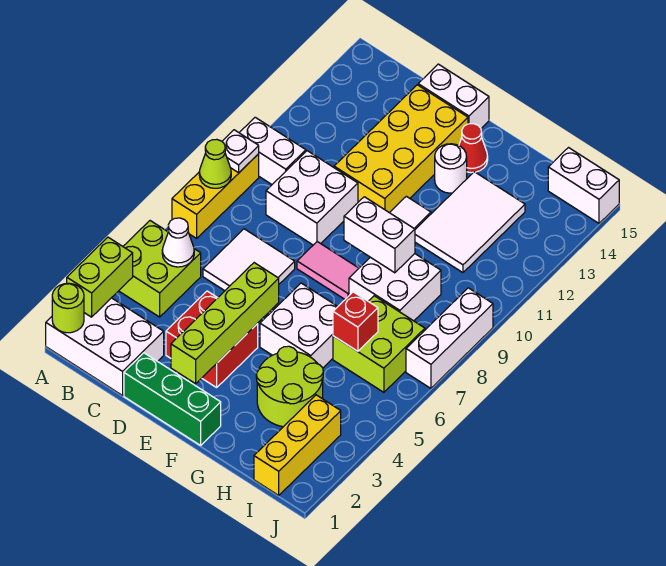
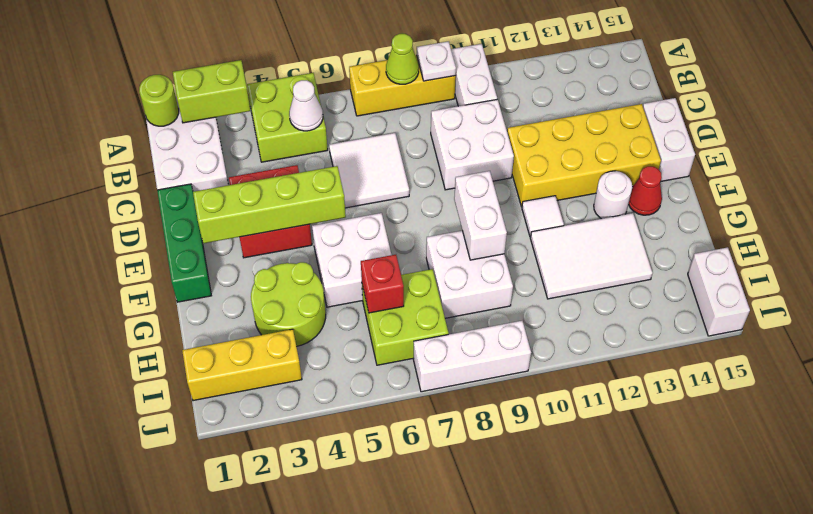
pink tile E8:F8 level 1 -> none

